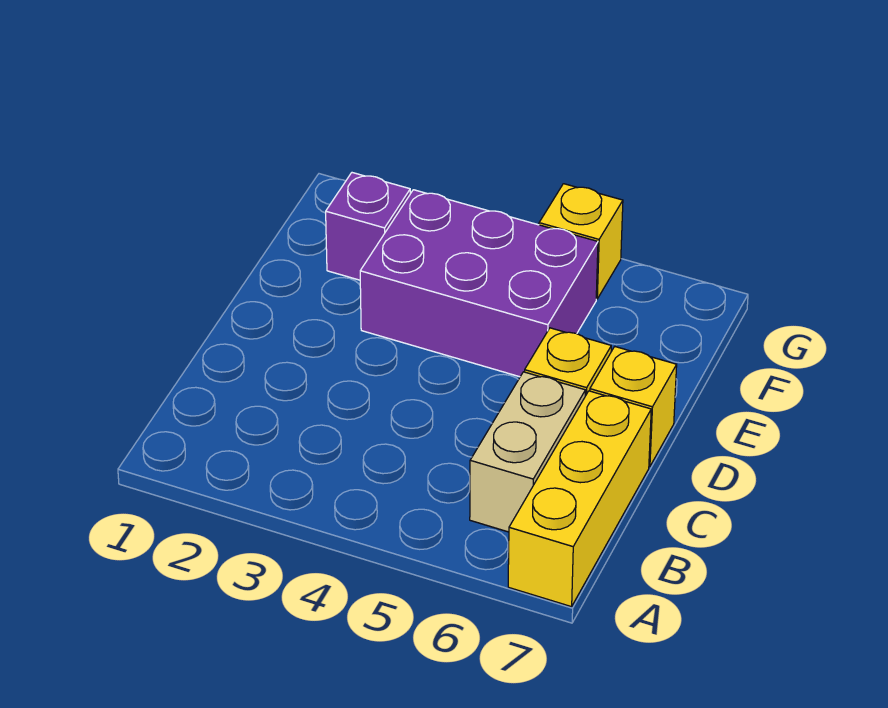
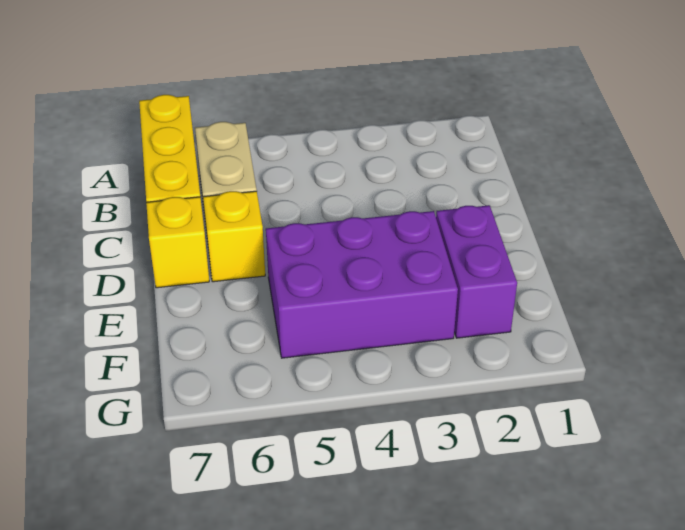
purple brick F2 level 1 -> purple brick E2:F2 level 1
yellow brick G5 level 1 -> none

